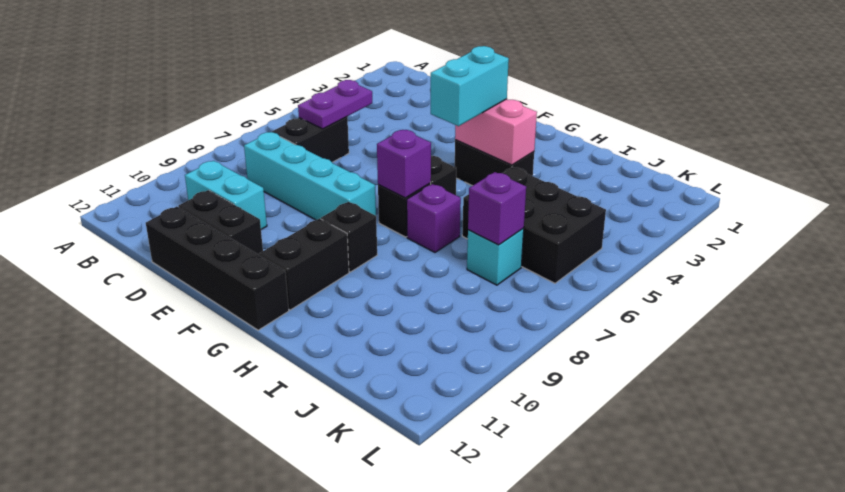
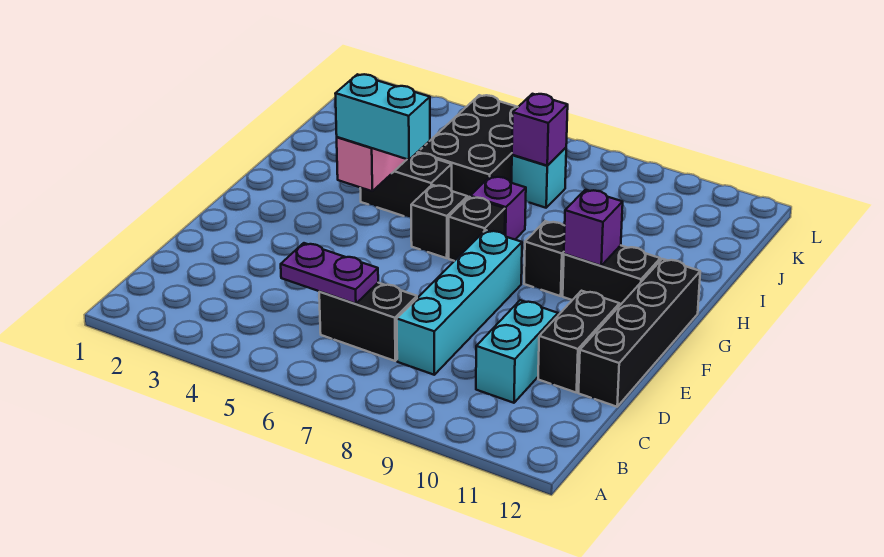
black brick G4:H4 level 1 -> black brick H4:H5 level 1
purple brick G7 level 2 -> purple brick G10 level 2

